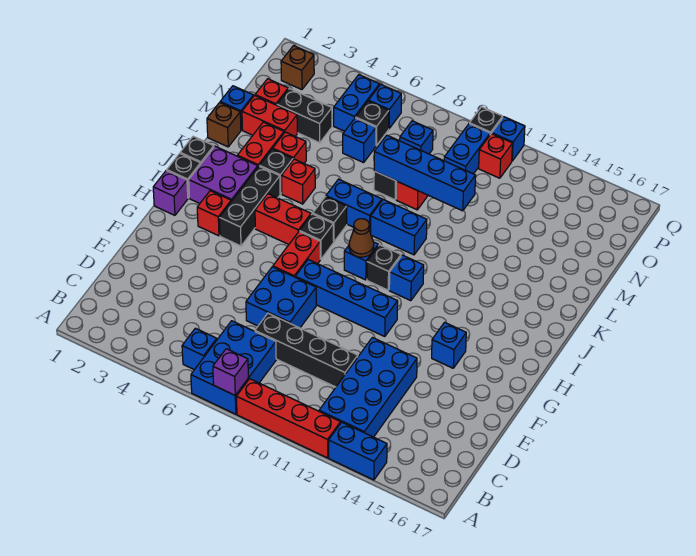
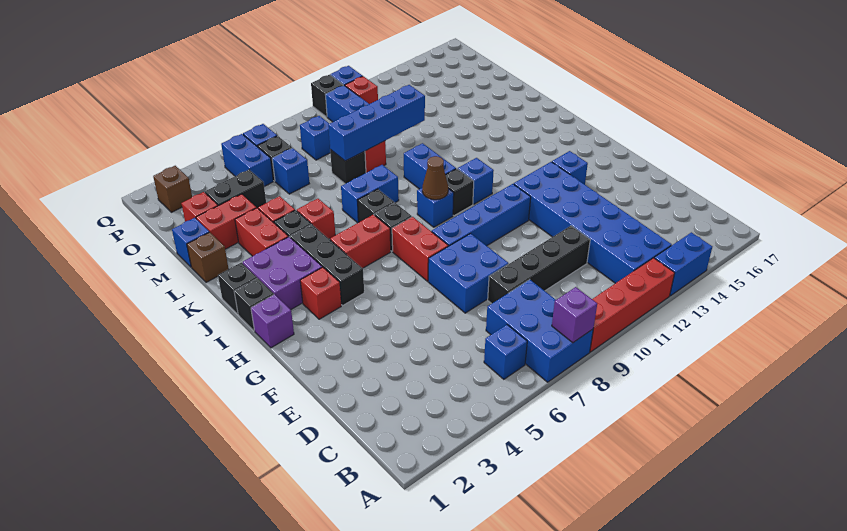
blue brick B12:E13 level 1 -> blue brick B12:G13 level 1
blue brick K9:K10 level 1 -> blue brick J10:K10 level 1

